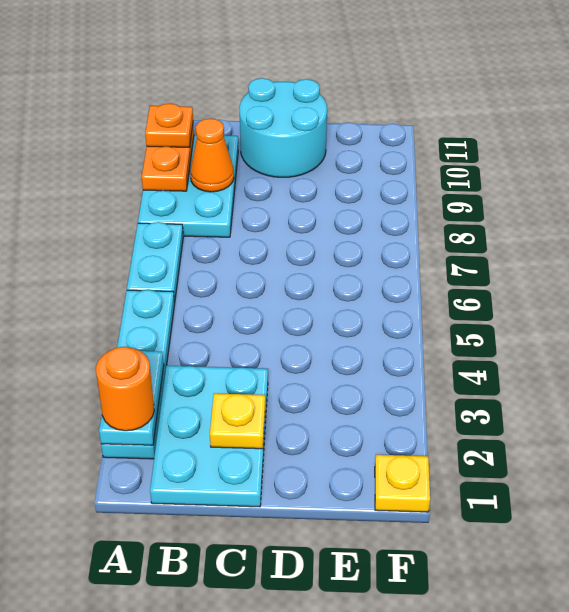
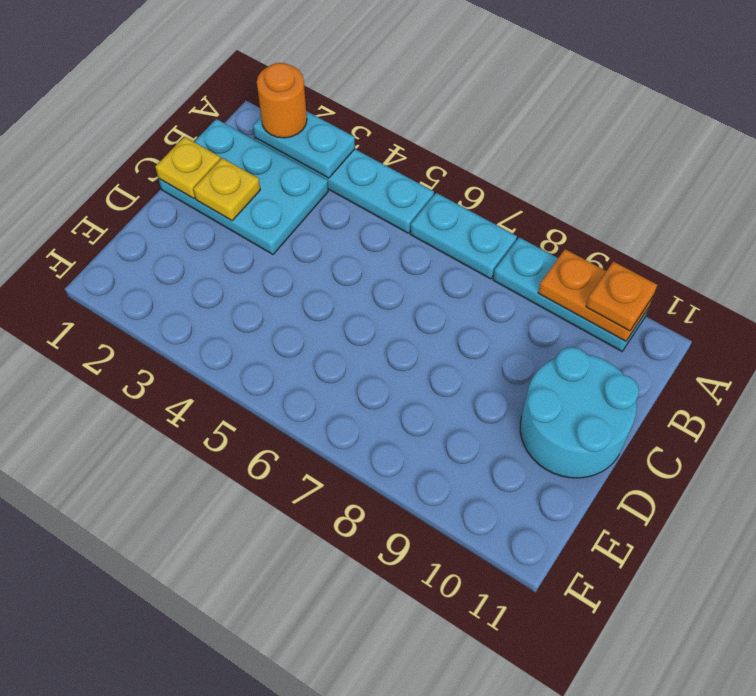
cyan plate A8:B10 level 1 -> cyan plate A8:A10 level 1
orange cone B9 level 2 -> none
yellow plate F1 level 1 -> yellow plate C1 level 2

